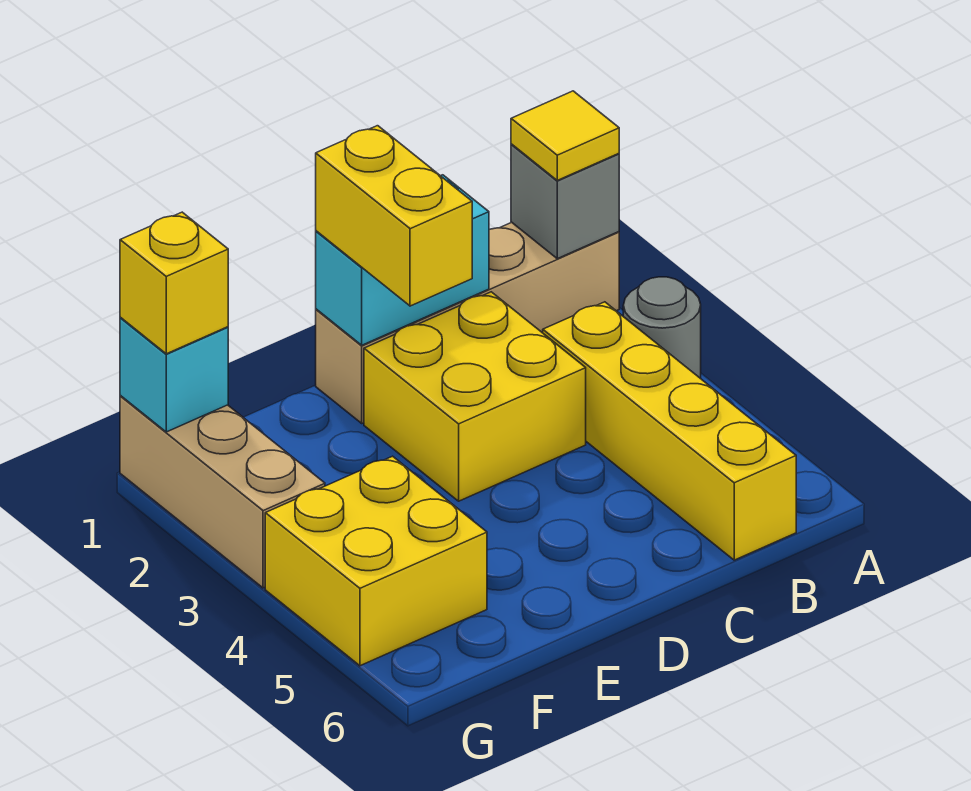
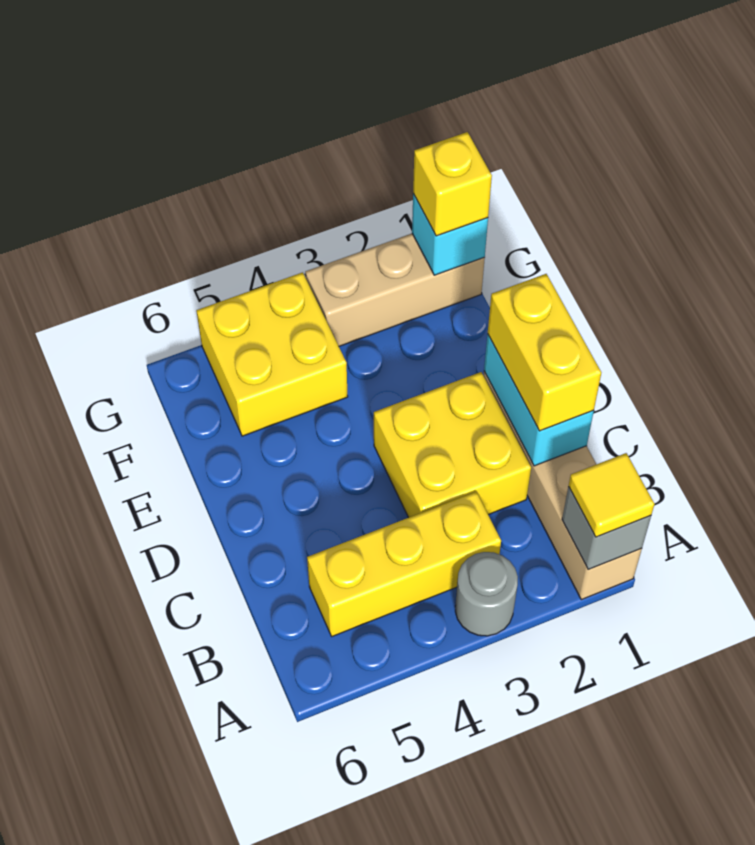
yellow brick B3:B6 level 1 -> yellow brick B3:B5 level 1
yellow brick D1:D2 level 3 -> yellow brick C1:D1 level 3

